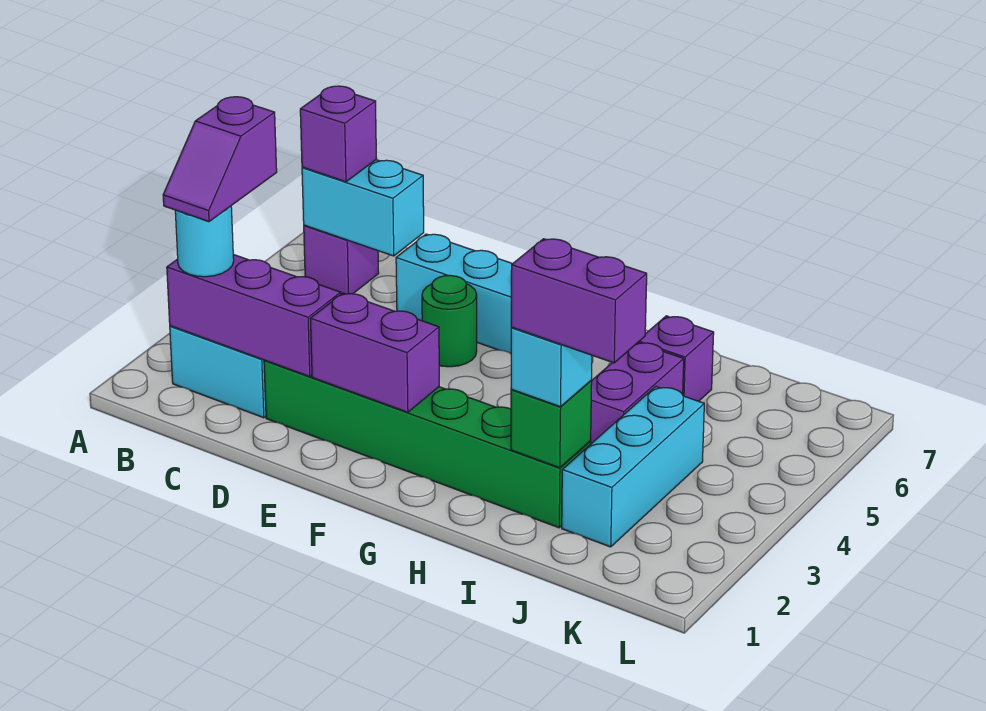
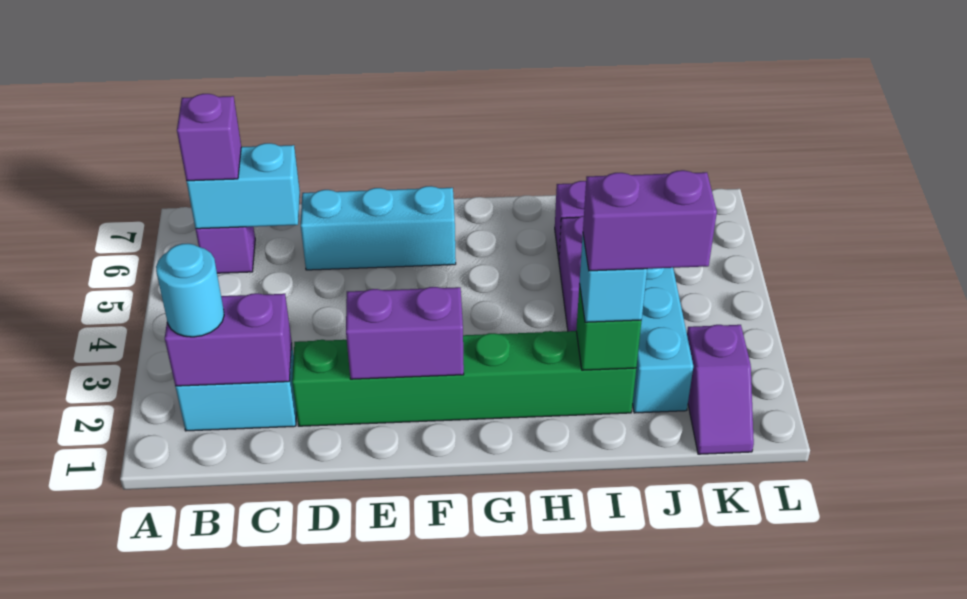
purple brick B2:D2 level 2 -> purple brick B2:C2 level 2
purple slope B2:B3 level 4 top 3 -> purple slope K1:K2 level 1 top 2
green round brick E5 level 1 -> none

